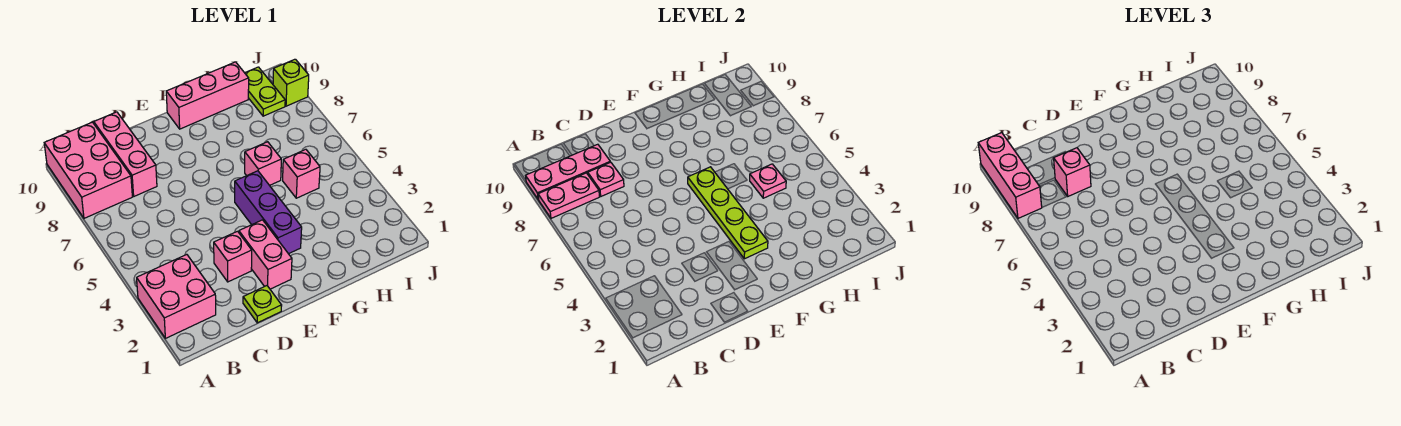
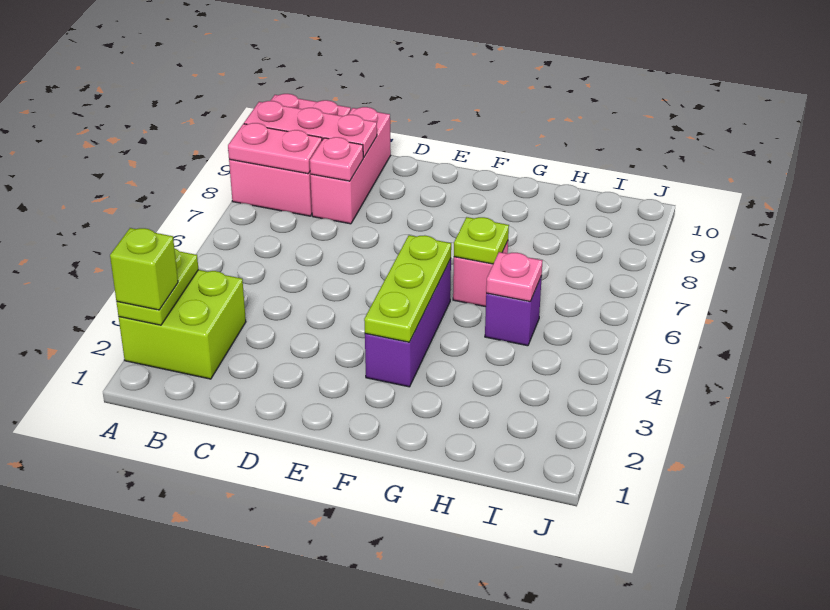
pink brick A2:B3 level 1 -> lime brick A2:B3 level 1
pink brick A8:A10 level 3 -> none
pink brick C8 level 3 -> none
lime plate D1 level 1 -> lime plate G6 level 2
pink brick D3 level 1 -> none
pink brick E2:E3 level 1 -> none
lime plate F3:F6 level 2 -> lime plate F3:F5 level 2
pink brick F10:H10 level 1 -> none
pink brick H5 level 1 -> purple brick H5 level 1
lime plate I9:I10 level 1 -> lime plate A2:A3 level 2
lime brick J9 level 1 -> lime brick A2 level 3

